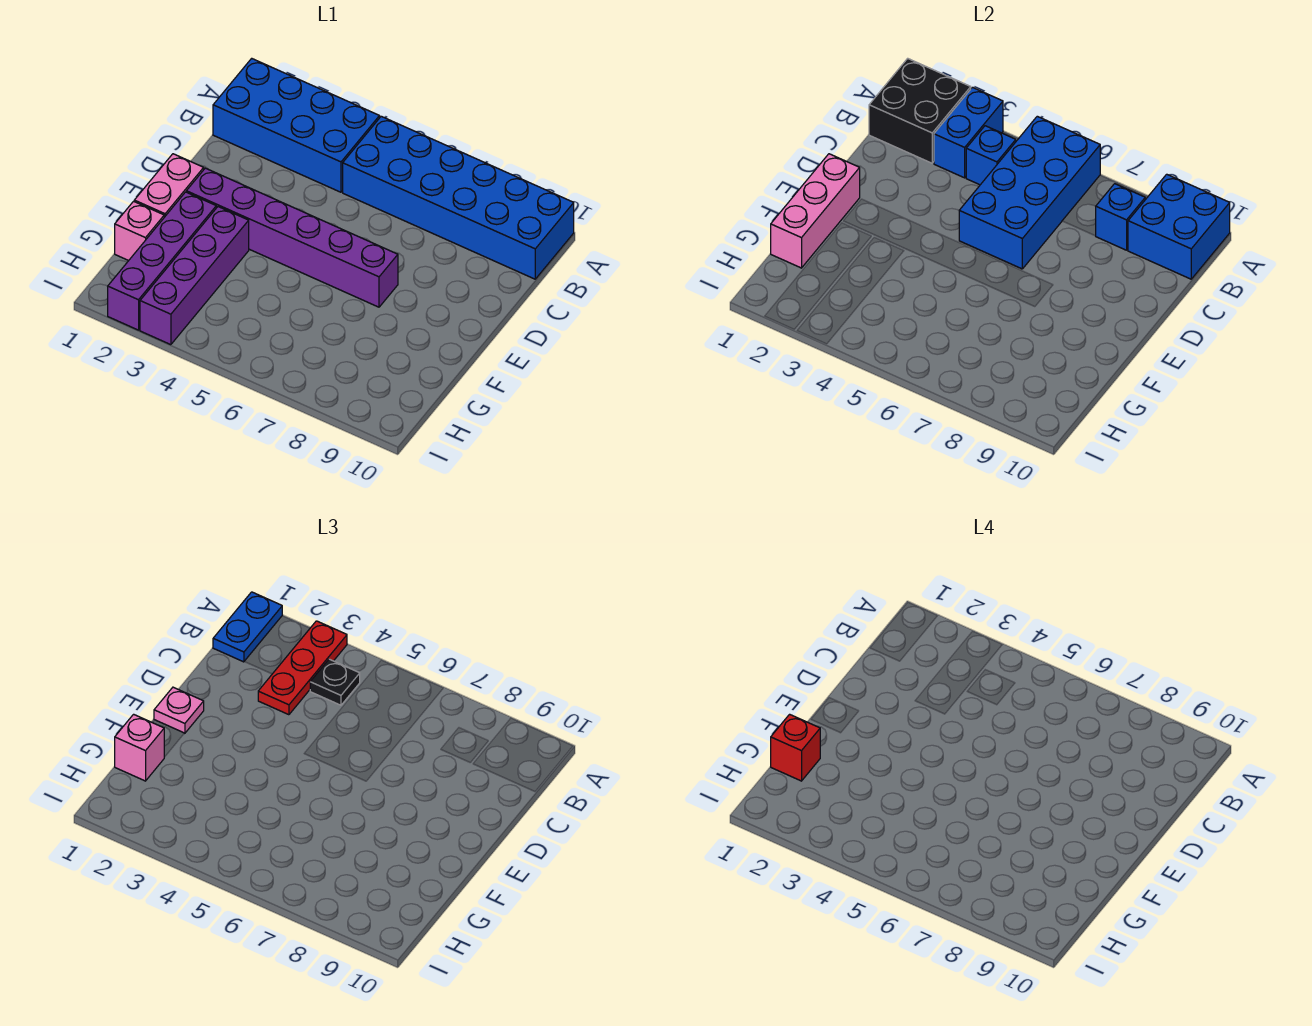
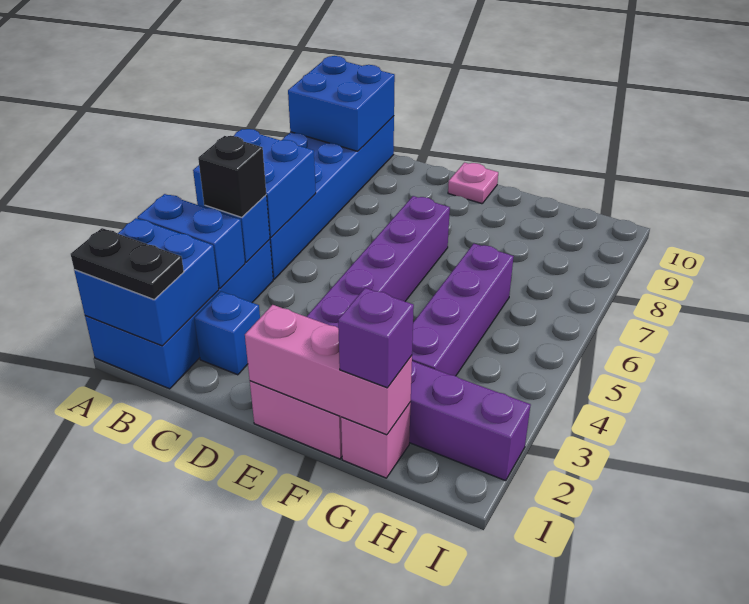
black brick A1:B2 level 2 -> blue brick A1:B2 level 2
blue plate A1:B1 level 3 -> black plate A1:B1 level 3
red plate A3:C3 level 3 -> none
blue brick A5:D6 level 2 -> blue brick A5:B6 level 2
black plate B4 level 3 -> black brick B4 level 3
blue brick B8 level 2 -> blue brick C2 level 1
pink plate E1 level 3 -> pink plate E10 level 1
purple brick F3:I3 level 1 -> purple brick G3:G6 level 1
pink brick G1 level 3 -> purple brick G1 level 3
red brick G1 level 4 -> none

